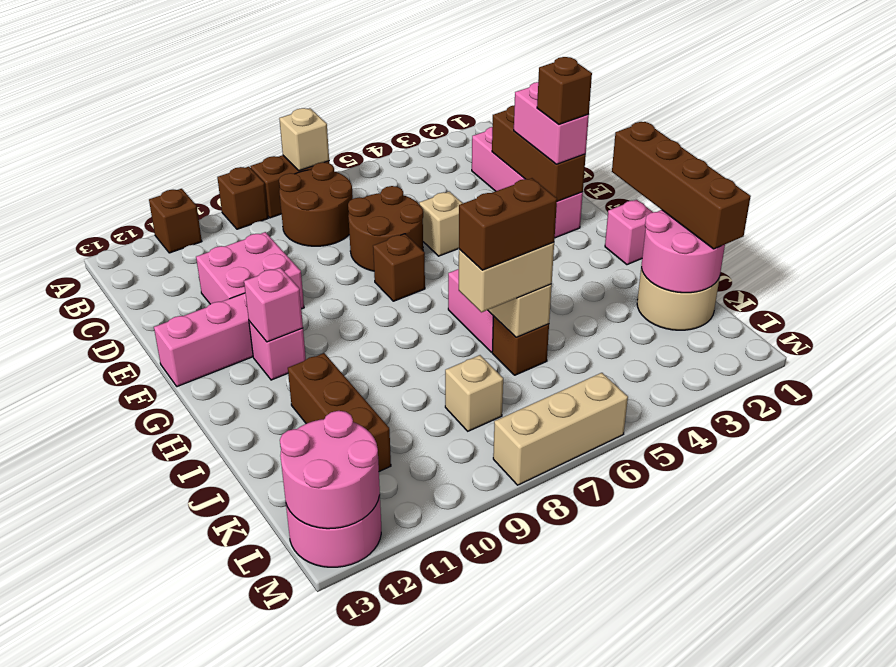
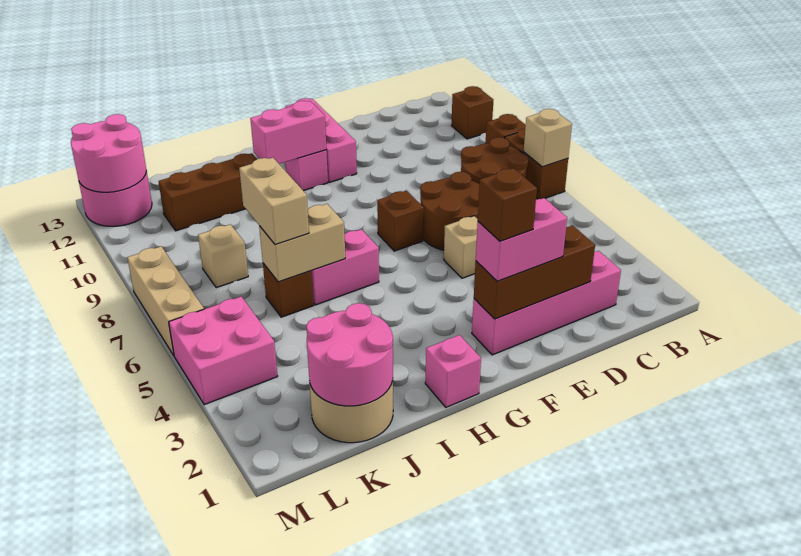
pink brick D10:E11 level 1 -> pink brick L4:M5 level 1
pink brick G11 level 2 -> pink brick G11:H11 level 2
brown brick H1:K1 level 3 -> none
brown brick J6:J7 level 4 -> none

